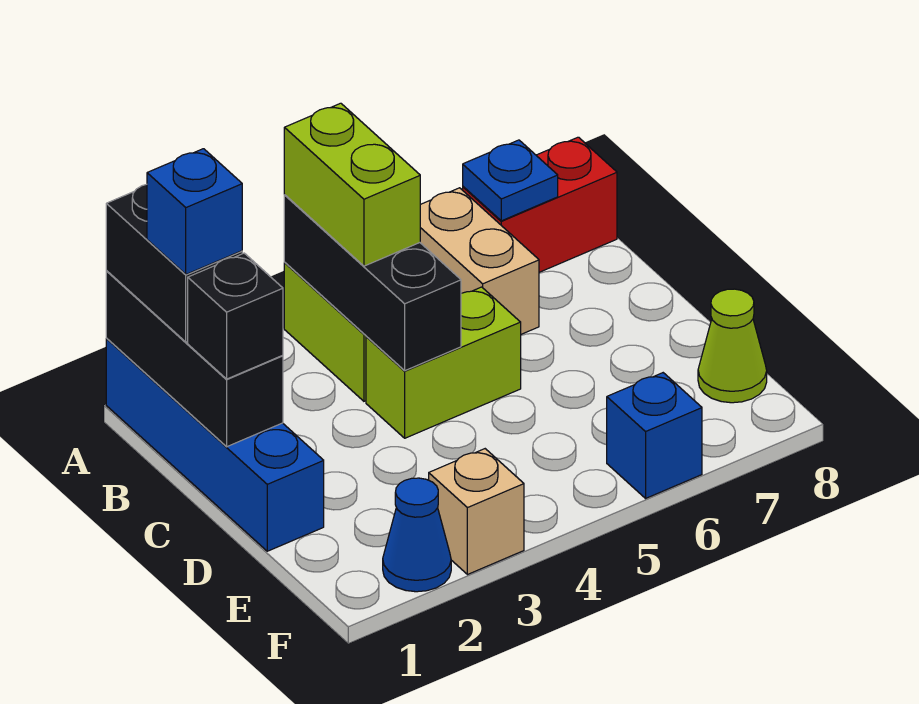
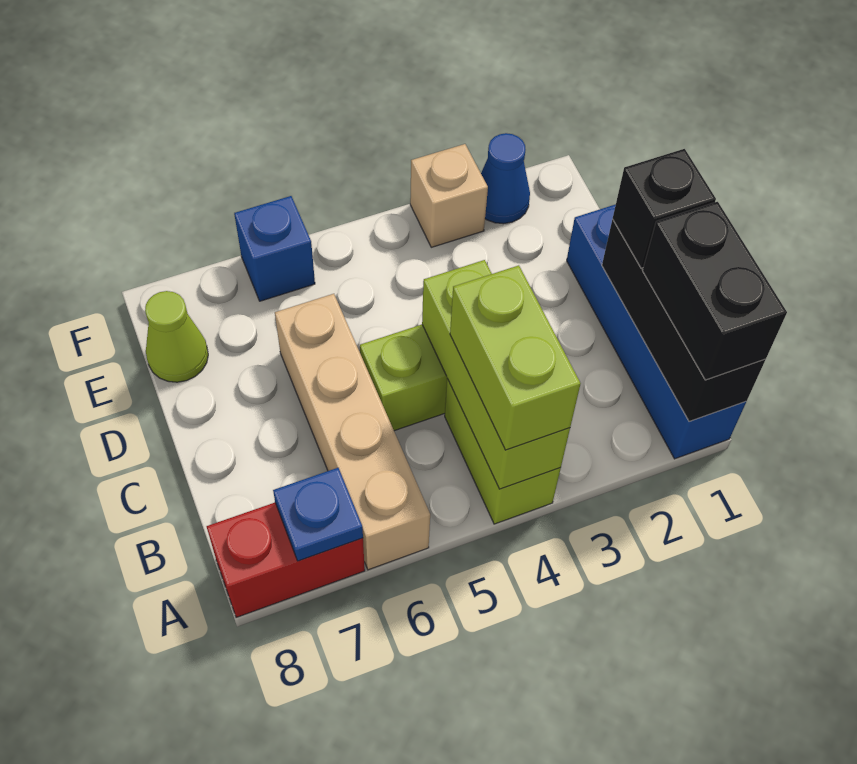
black brick A4:C4 level 2 -> lime brick A4:C4 level 2
tan brick A6:B6 level 1 -> tan brick A6:D6 level 1
blue brick B1 level 4 -> none

